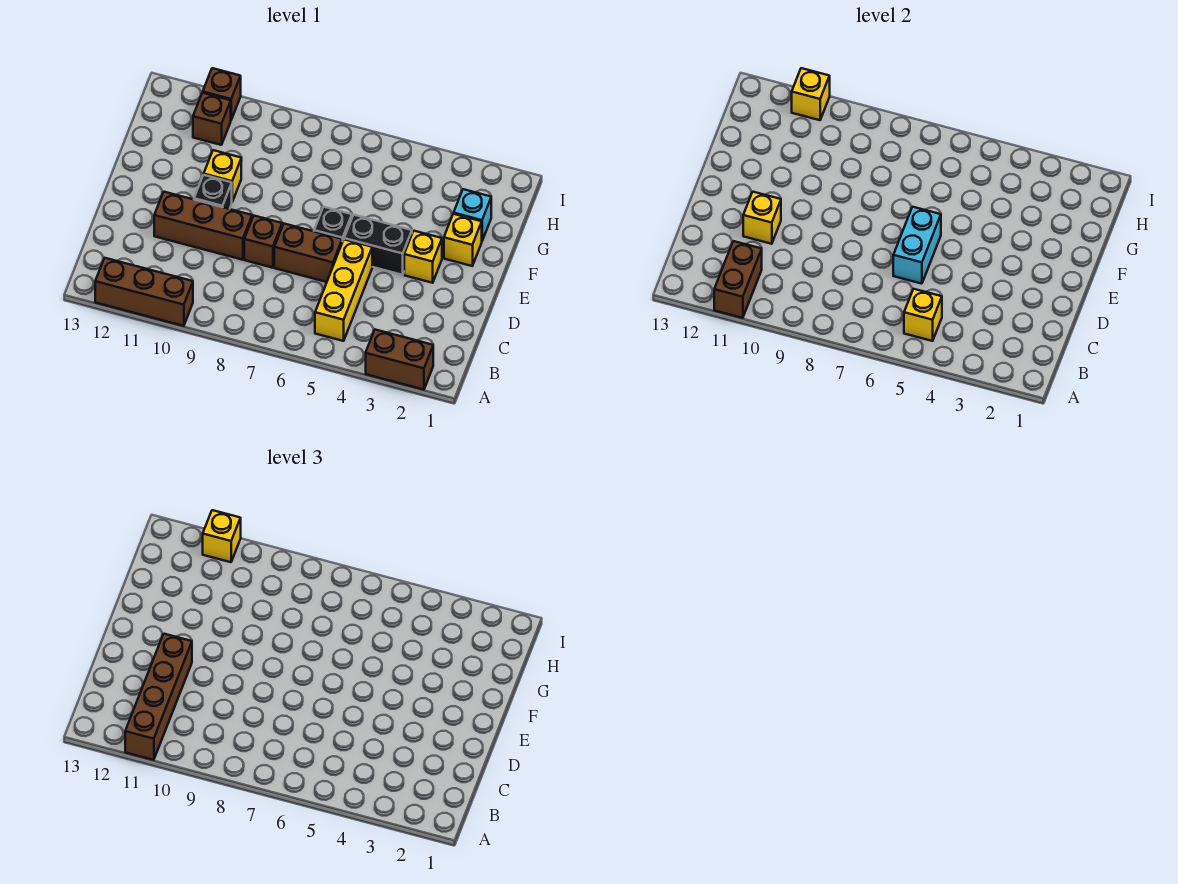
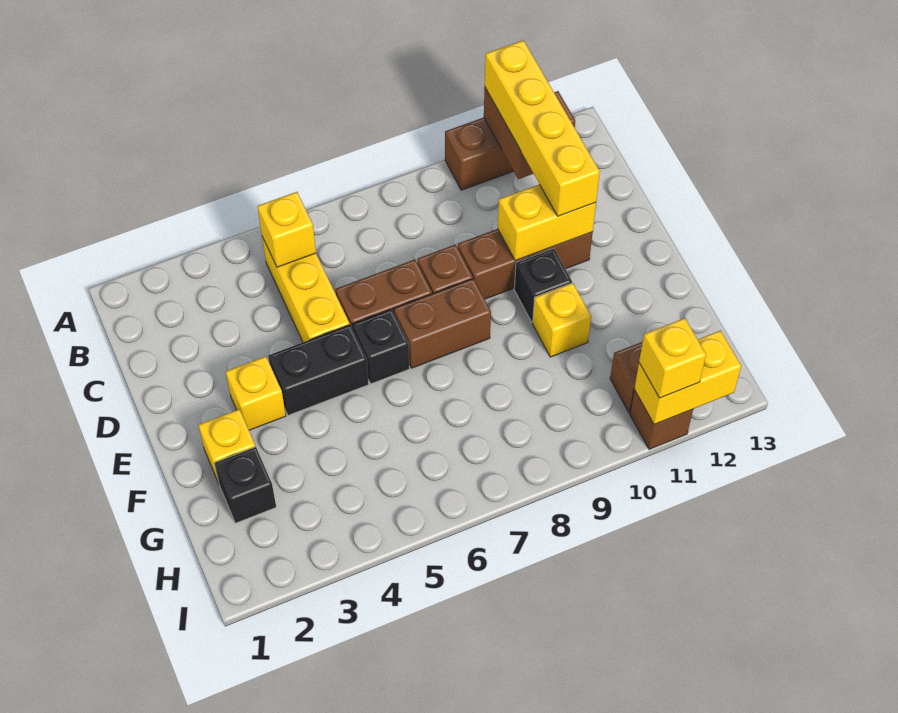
brown brick A2:A3 level 1 -> brown brick E7:E8 level 1
brown brick A11:D11 level 3 -> yellow brick A11:D11 level 3
cyan brick D6:E6 level 2 -> none
yellow brick D11 level 2 -> yellow brick D10:D11 level 2
cyan brick G2 level 1 -> black brick G2 level 1
yellow brick I11 level 2 -> yellow brick I11:I12 level 2

